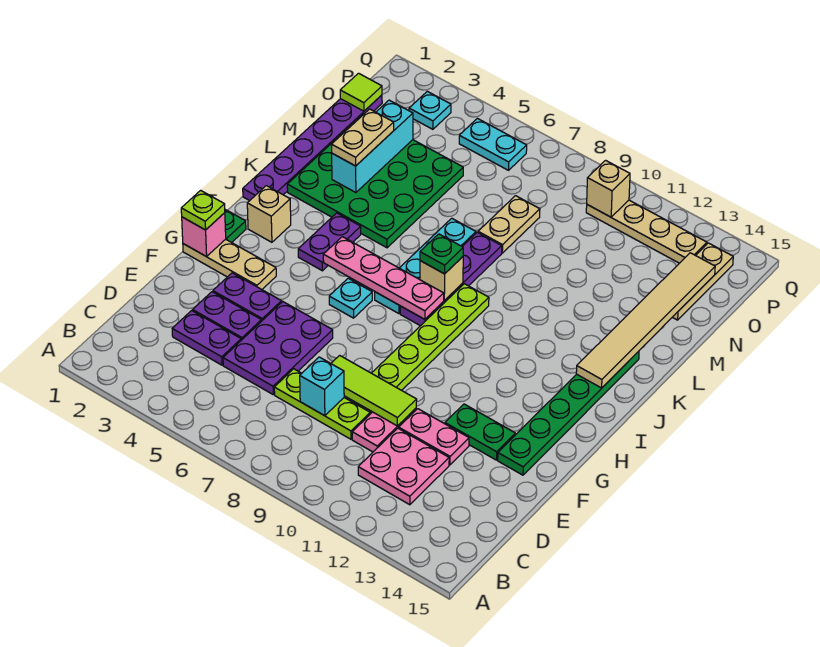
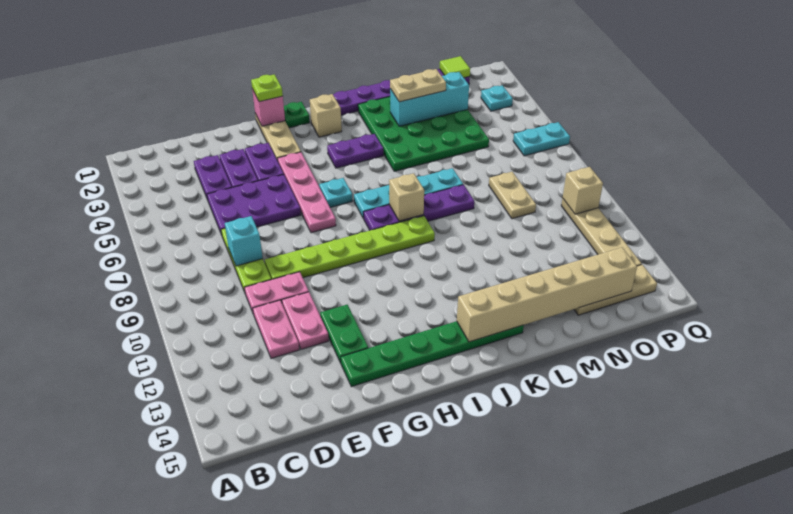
pink plate C11:D12 level 1 -> pink plate D11:D12 level 1
lime tile E8:E10 level 2 -> none
pink plate I5:I8 level 2 -> pink plate G4:G7 level 1
green plate J8 level 3 -> none
tan tile J14:O14 level 2 -> tan brick J14:O14 level 2
tan plate M8:N8 level 1 -> tan plate N8:N9 level 1
cyan plate P5:P6 level 1 -> cyan plate P6:Q6 level 1

